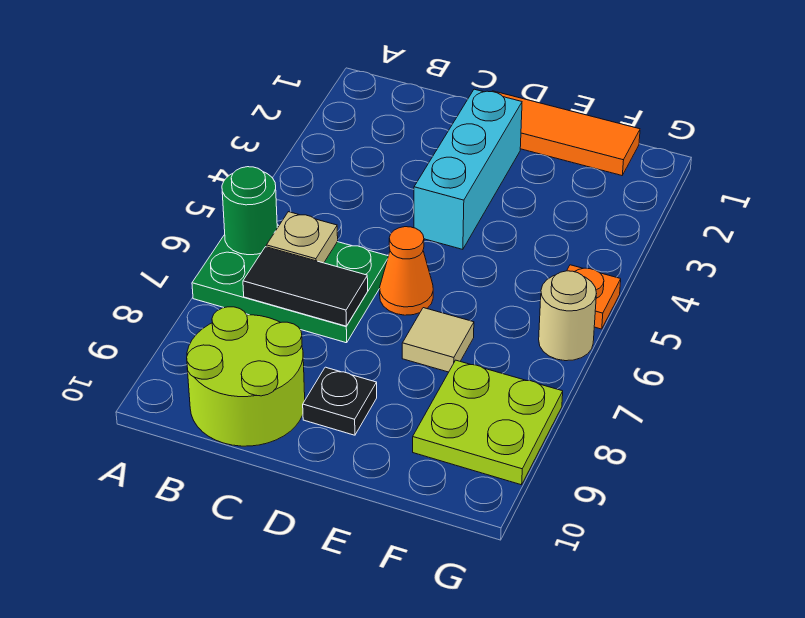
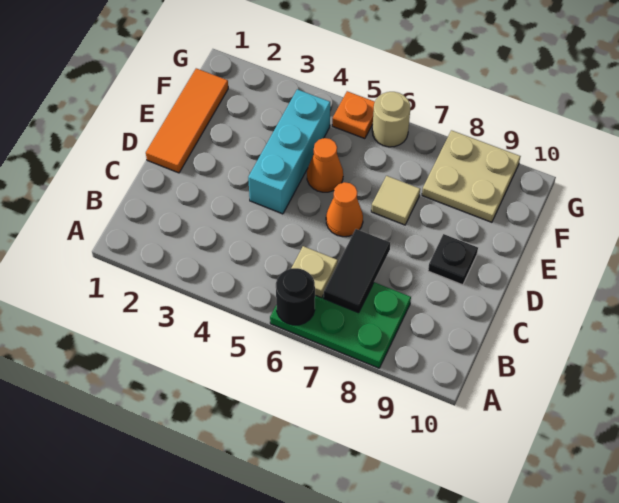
green plate A6:C7 level 1 -> green plate A6:B8 level 1
green round brick A6 level 2 -> black round brick A6 level 2
lime round brick B9:C10 level 1 -> none
cyan brick D2:D4 level 1 -> cyan brick D4:F4 level 1
none -> orange cone E5 level 1
lime plate F8:G9 level 1 -> tan plate F8:G9 level 1

